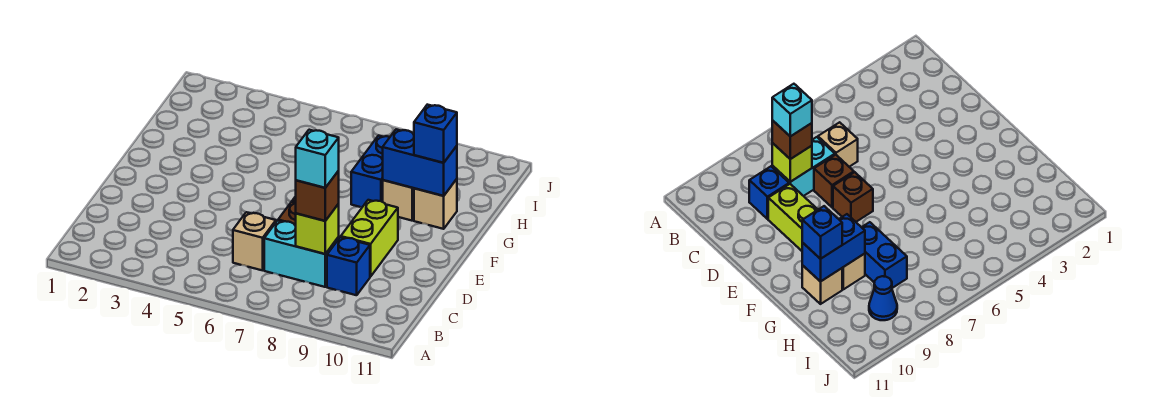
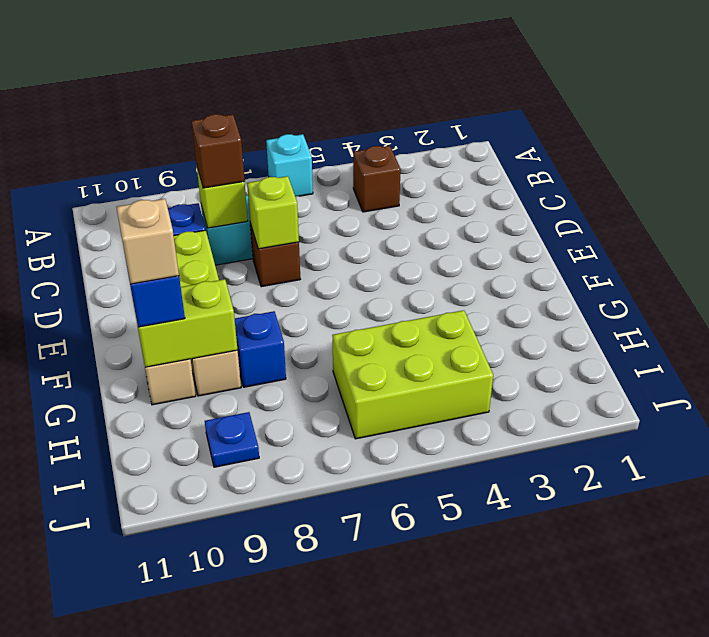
tan brick C6 level 1 -> tan brick G10 level 4
cyan brick C8 level 4 -> cyan brick A6 level 1
none -> lime brick D7 level 2
brown brick E7 level 1 -> brown brick B4 level 1
blue brick G8:H8 level 1 -> blue brick G8 level 1
blue brick G9:G10 level 2 -> lime brick G9:G10 level 2
none -> lime brick H4:I6 level 1
blue cone I9 level 1 -> blue plate I9 level 1

